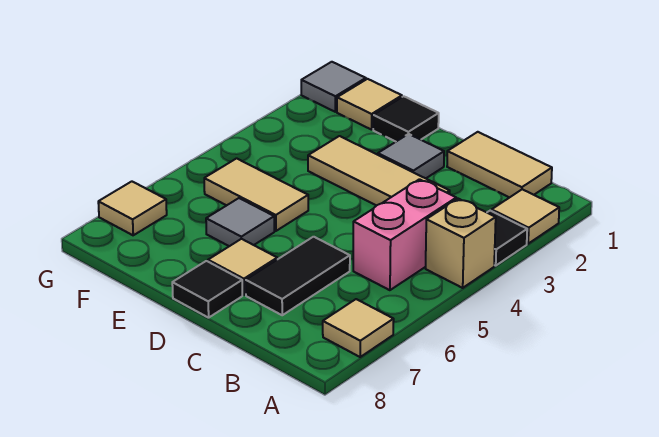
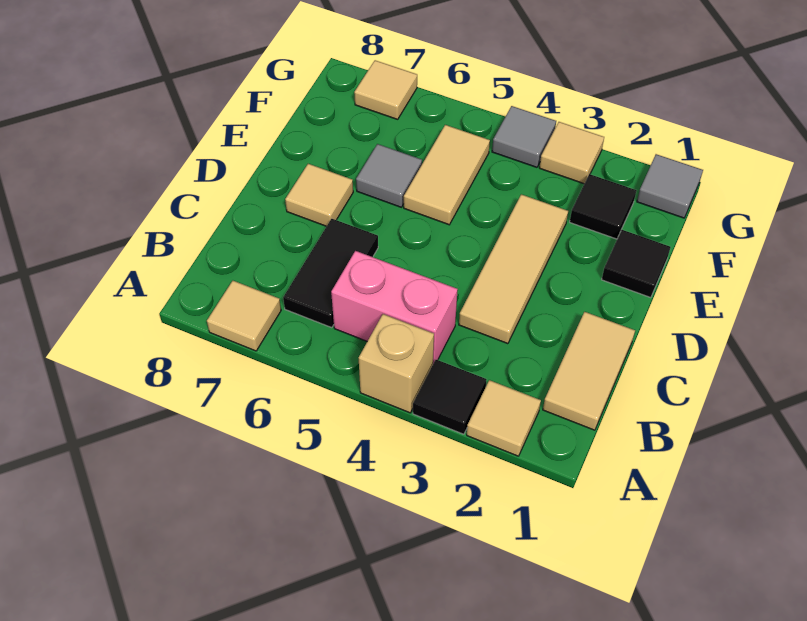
black tile C6:C7 level 1 -> black tile B6:C6 level 1
grey tile D2 level 1 -> grey tile G4 level 1
black tile D8 level 1 -> black tile F2 level 1
tan tile F1 level 1 -> tan tile G3 level 1

